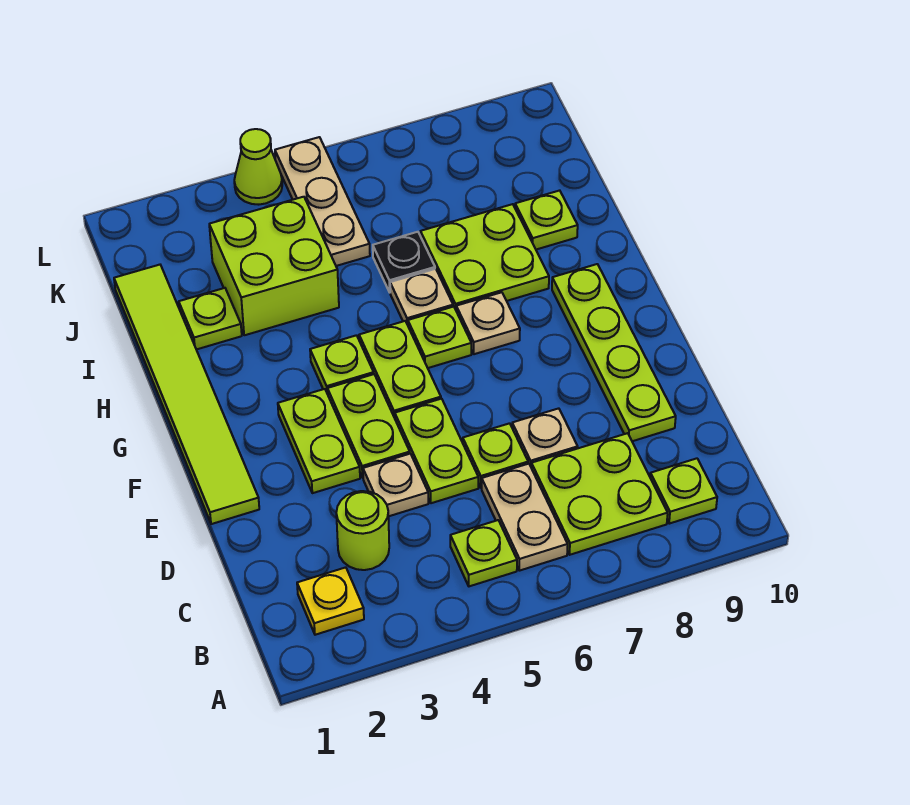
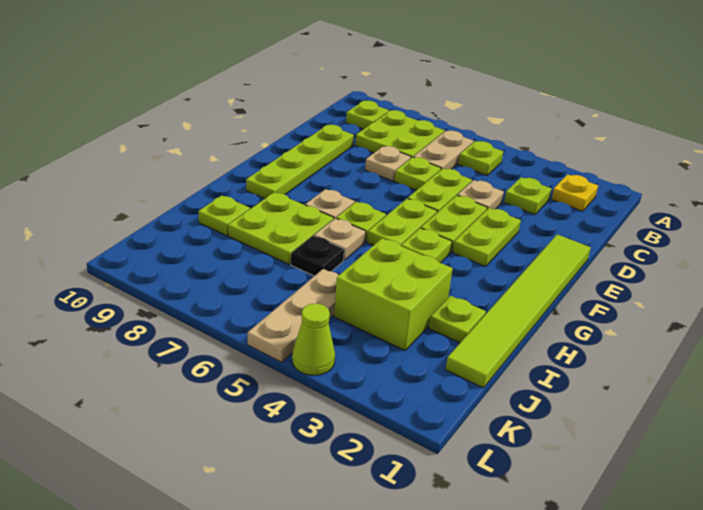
lime round brick C3 level 1 -> lime plate C3 level 1

